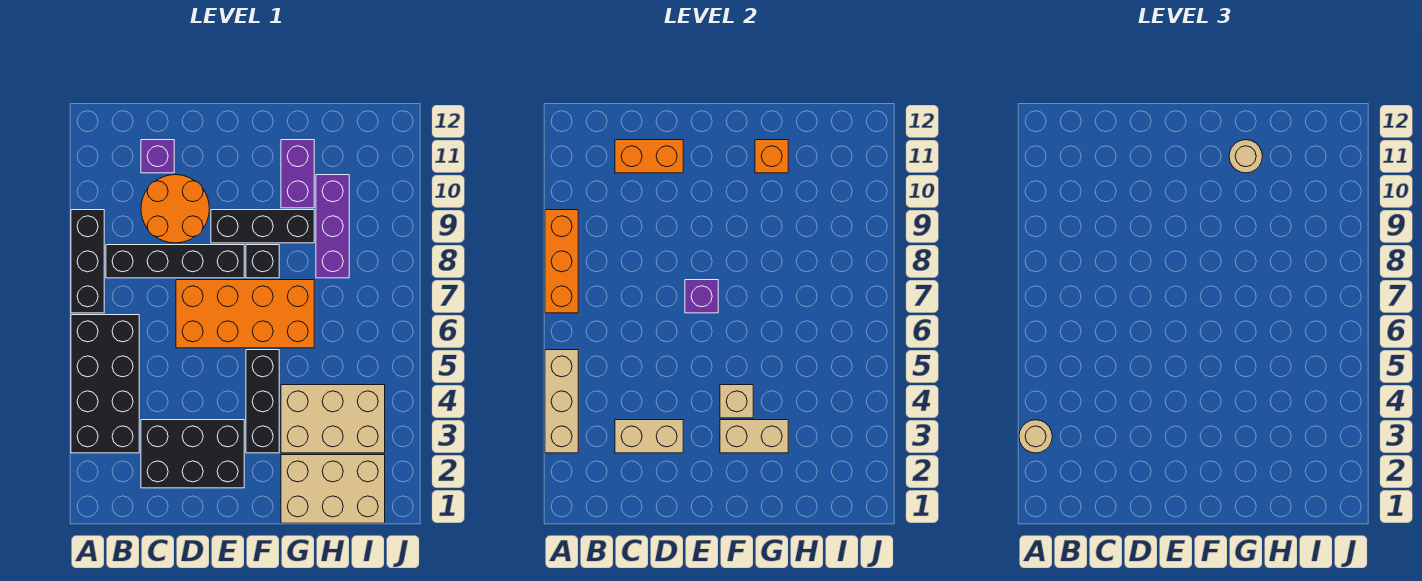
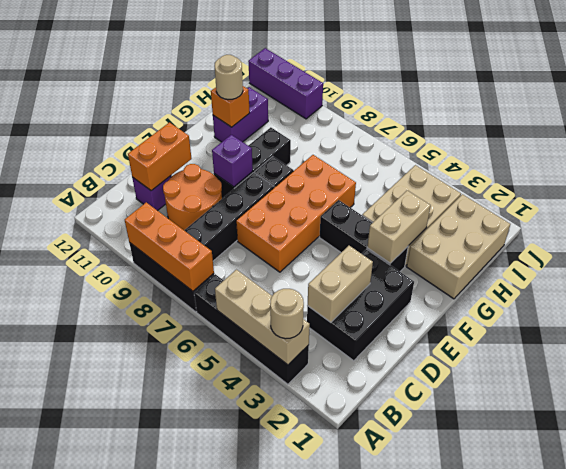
black brick A3:B6 level 1 -> black brick A3:A6 level 1
purple brick E7 level 2 -> purple brick E9 level 2
tan brick F4 level 2 -> none
purple brick G10:G11 level 1 -> purple brick G11:H11 level 1
purple brick H8:H10 level 1 -> purple brick J10:J12 level 1

